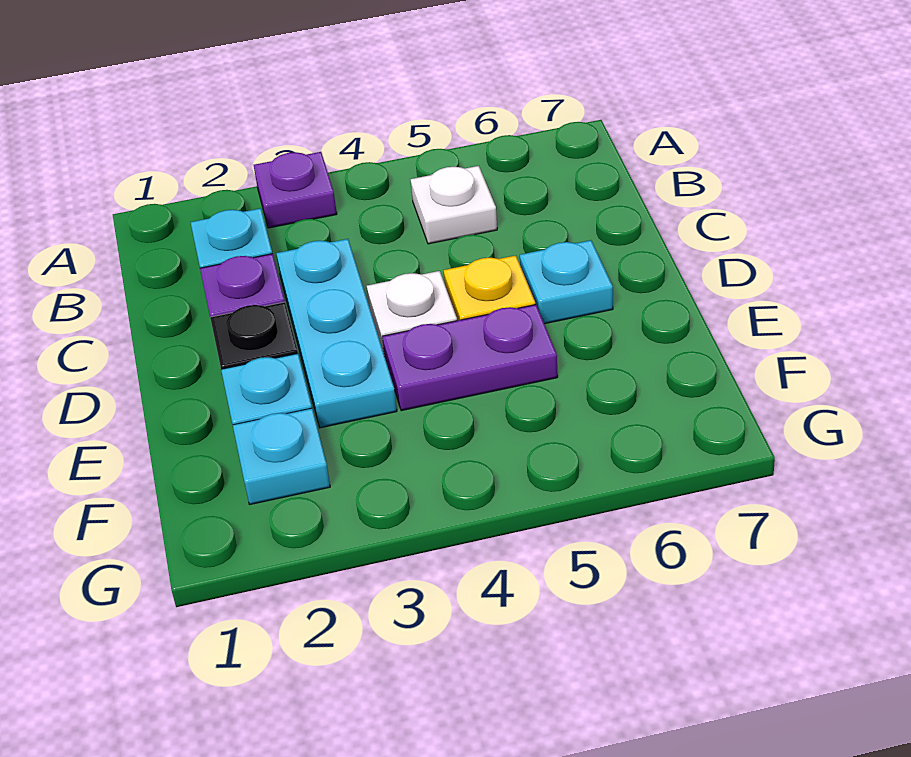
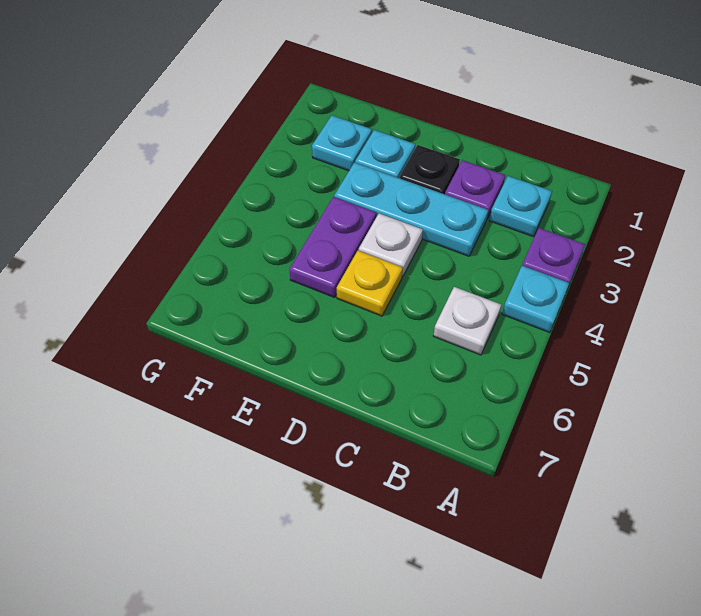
cyan plate D6 level 1 -> cyan plate A4 level 1

